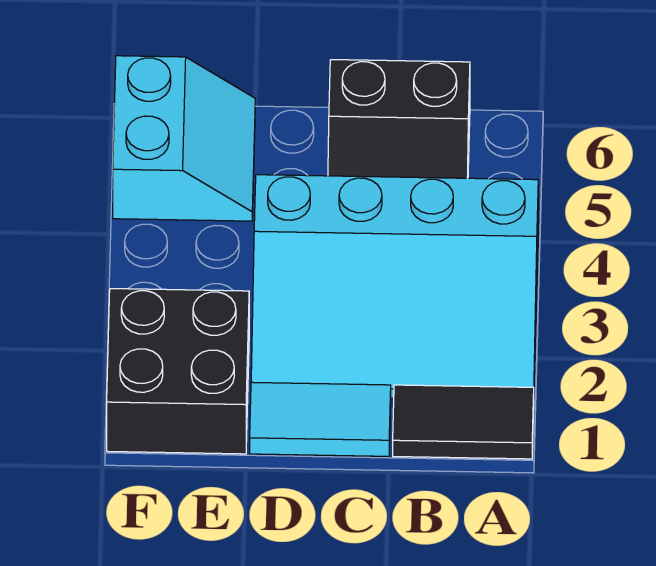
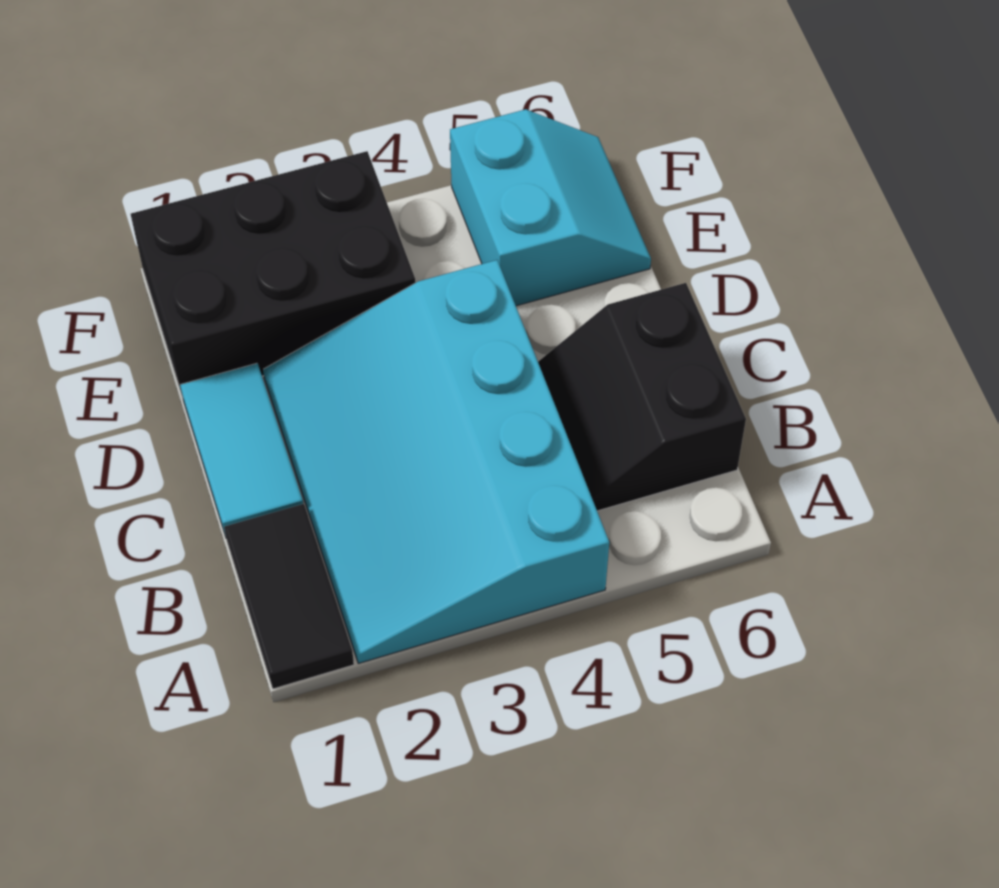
black brick E1:F2 level 1 -> black brick E1:F3 level 1
cyan slope E5:F6 level 1 top F -> cyan slope E5:F6 level 1 top 5

